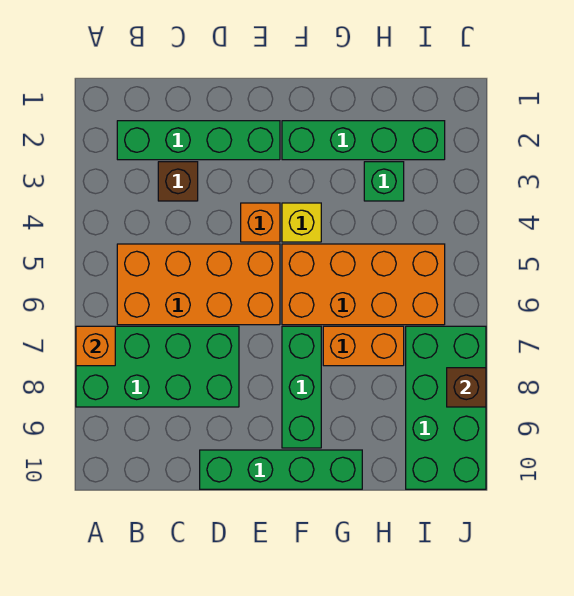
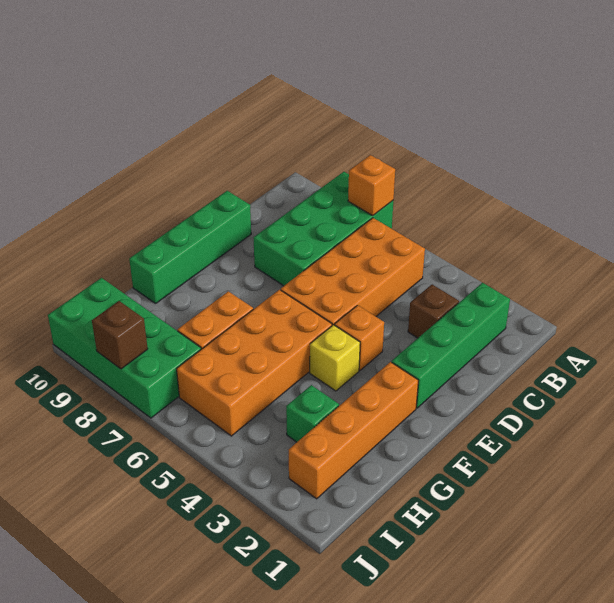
green brick F2:I2 level 1 -> orange brick F2:I2 level 1
green brick F7:F9 level 1 -> none

